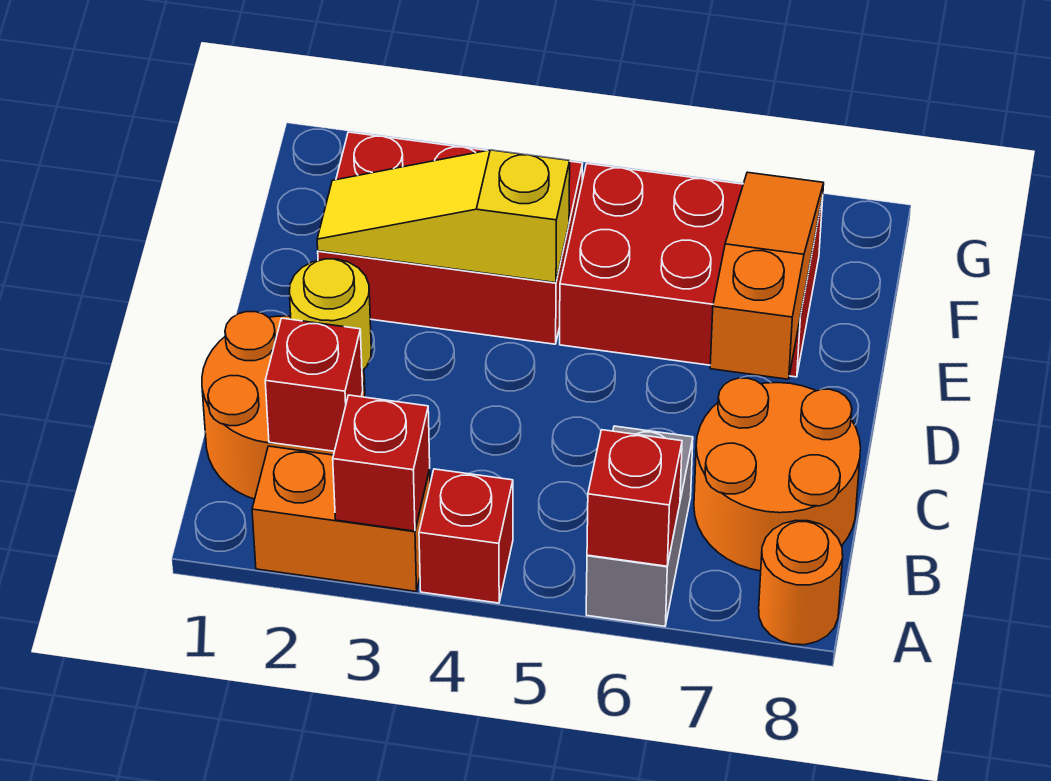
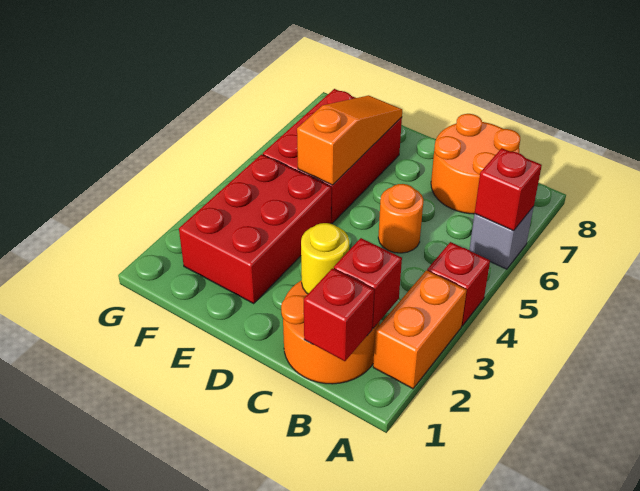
red brick A3 level 2 -> red brick B1 level 2
grey brick A6:B6 level 1 -> grey brick A6 level 1
orange round brick A8 level 1 -> orange round brick C5 level 1
orange slope D7:F7 level 2 top D -> orange slope E5:E7 level 2 top 5
yellow slope E2:E4 level 2 top 4 -> none

